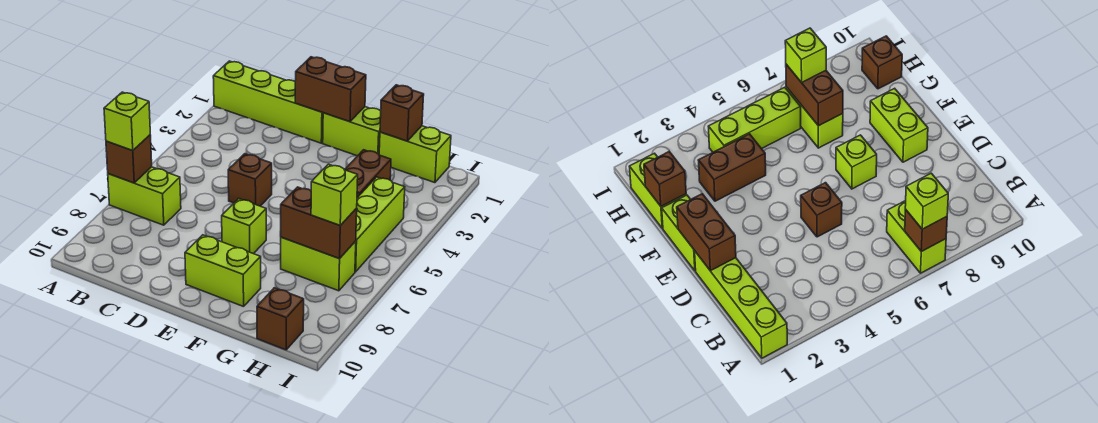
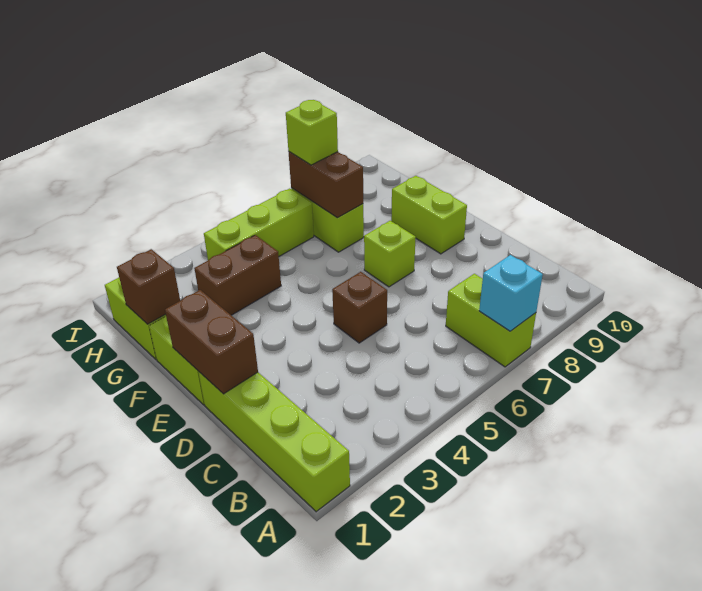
brown brick A7 level 2 -> cyan brick A7 level 2
lime brick A7 level 3 -> none
brown brick H10 level 1 -> none

